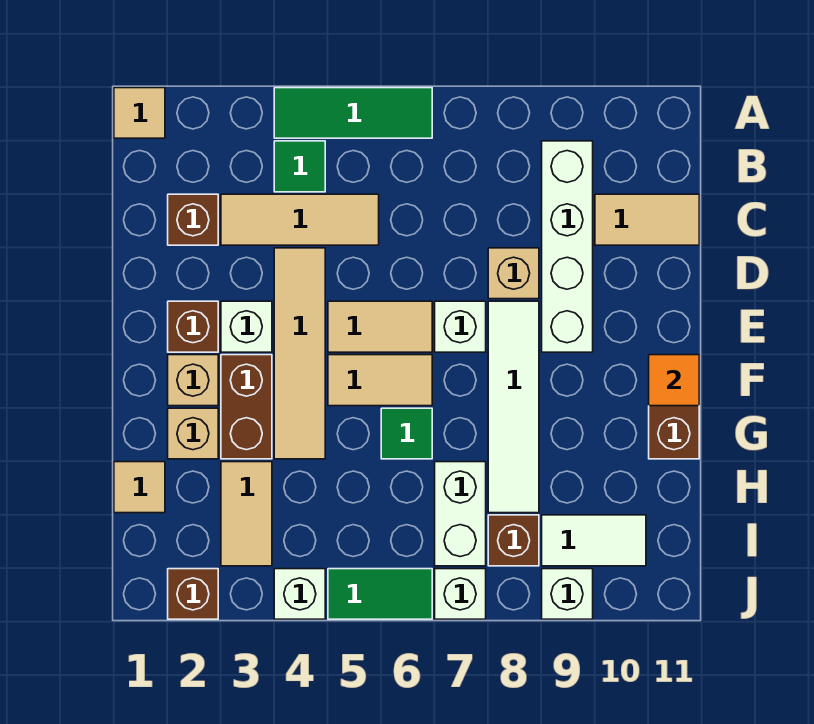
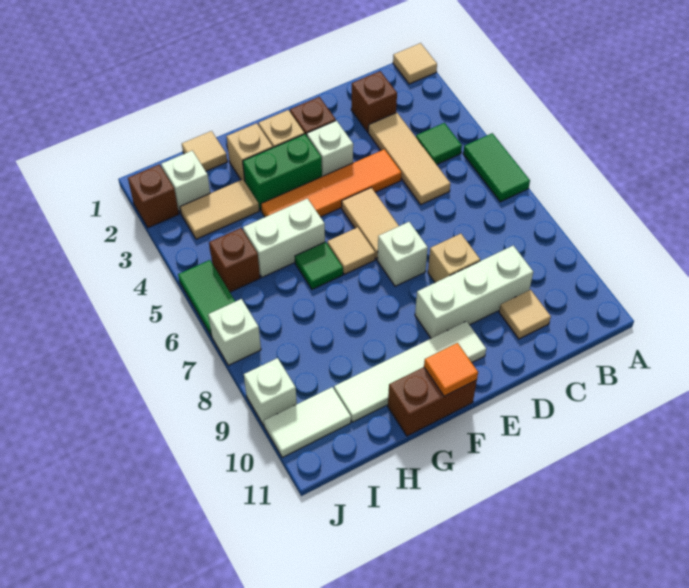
green tile A4:A6 level 1 -> green tile A5:A6 level 1
white brick B9:E9 level 1 -> white brick C9:E9 level 1
tan tile C10:C11 level 1 -> tan tile C10 level 1
tan tile D4:G4 level 1 -> orange tile D4:G4 level 1
white tile E8:H8 level 1 -> white tile E10:H10 level 1
brown brick F3:G3 level 1 -> green brick F3:G3 level 1
tan tile F5:F6 level 1 -> tan tile F6 level 1
white brick H7:I7 level 1 -> white brick G5:H5 level 1
brown brick I8 level 1 -> brown brick I5 level 1
white tile I9:I10 level 1 -> white tile I10:J10 level 1
white brick J4 level 1 -> white brick I2 level 1

